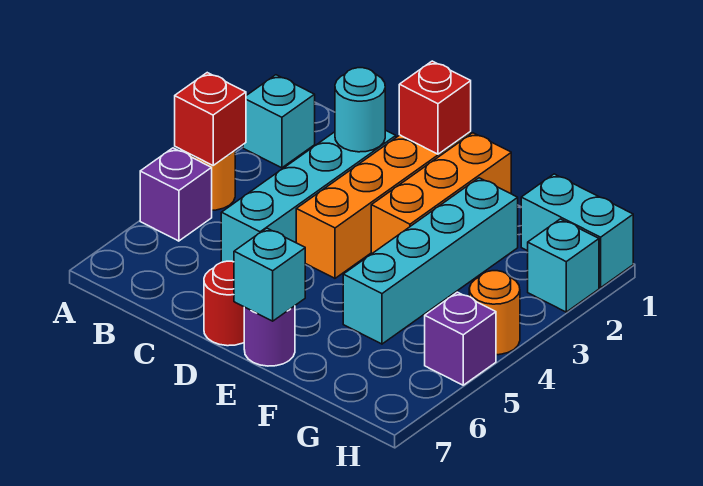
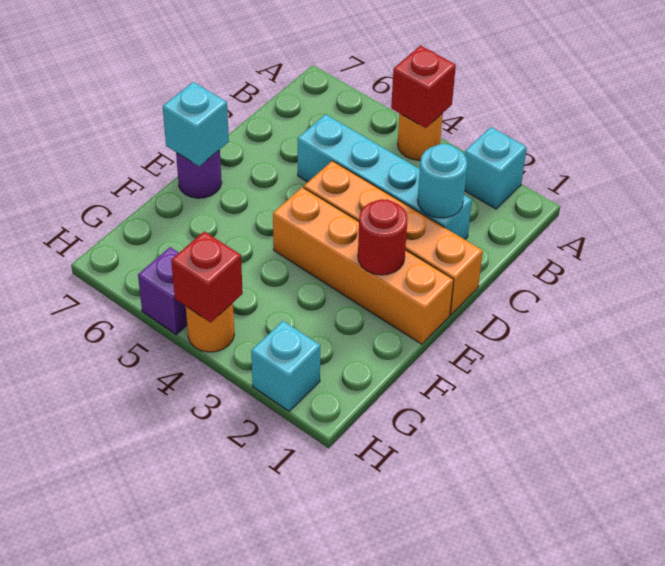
purple brick A5 level 1 -> none
red brick D1 level 2 -> red brick H4 level 2
red round brick D7 level 1 -> red round brick E2 level 2
orange brick E1:E3 level 1 -> orange brick E1:E4 level 1
cyan brick F2:F5 level 1 -> none
cyan brick G1:H1 level 1 -> none

